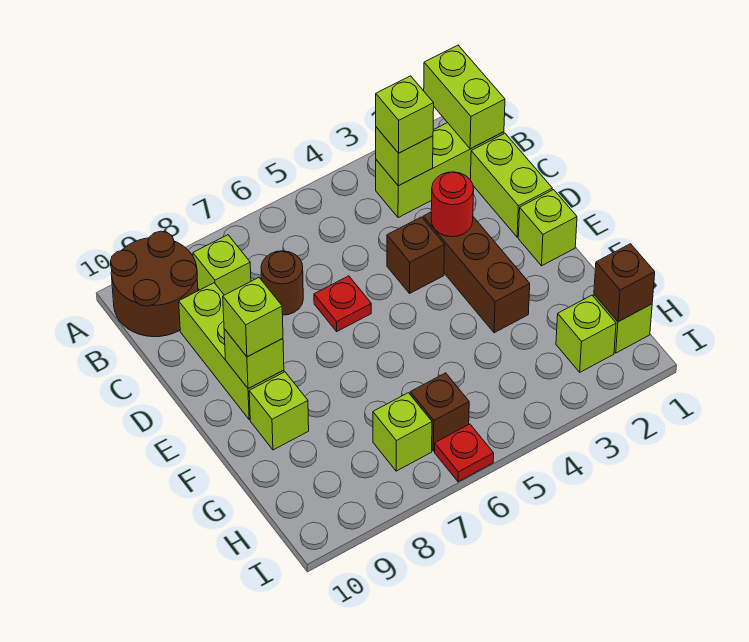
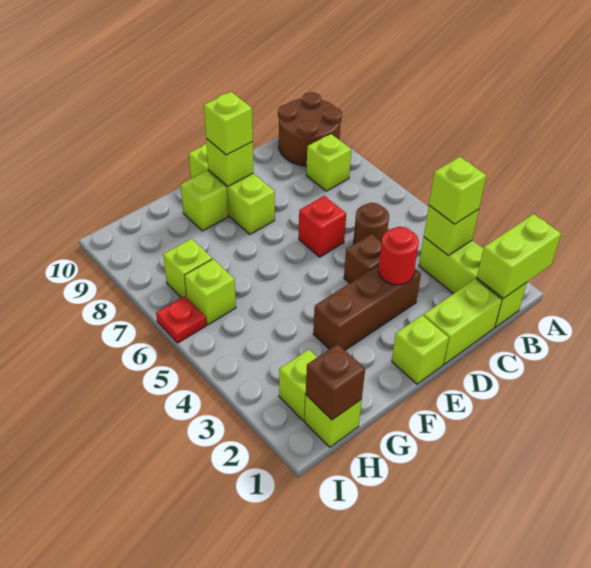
brown round brick C7 level 1 -> brown round brick C5 level 1
lime brick C9:E9 level 1 -> lime brick E8:E10 level 1
red plate D6 level 1 -> red brick D6 level 1
brown brick H6 level 1 -> lime brick H6 level 1

